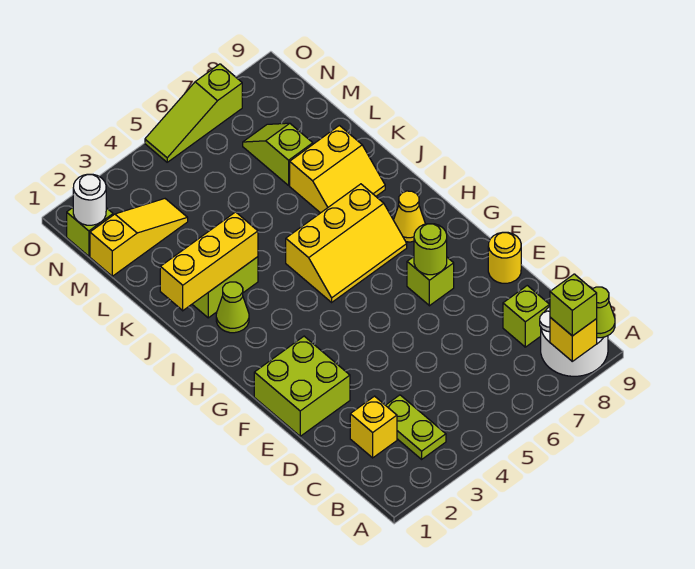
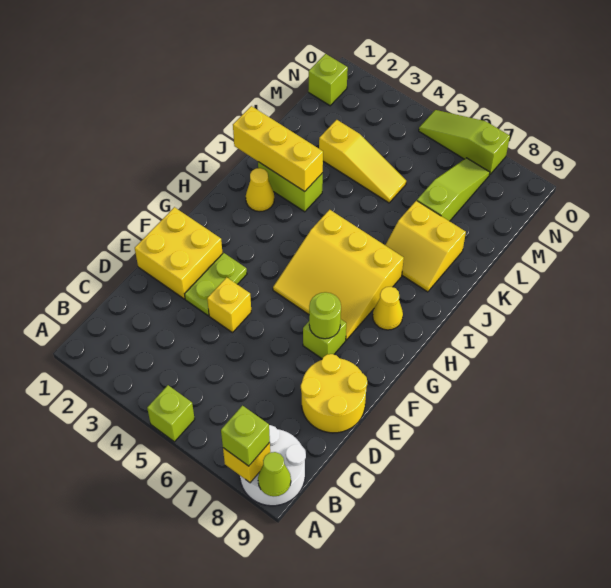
lime plate B3:C3 level 1 -> lime plate E3:F3 level 1
yellow brick C2 level 1 -> yellow brick E4 level 1
lime brick C8 level 1 -> lime brick A5 level 1
lime brick E1:F2 level 1 -> yellow brick E1:F2 level 1
yellow round brick E9 level 1 -> yellow round brick D8:E9 level 1
yellow slope H5:I7 level 1 top I -> yellow slope G5:I7 level 1 top I
lime cone I2 level 1 -> yellow cone I2 level 1
lime slope L7:M7 level 1 top L -> lime slope L7:N7 level 1 top L
yellow slope M1:M3 level 1 top 1 -> yellow slope L3:L5 level 1 top 3
white round brick N1 level 2 -> none

